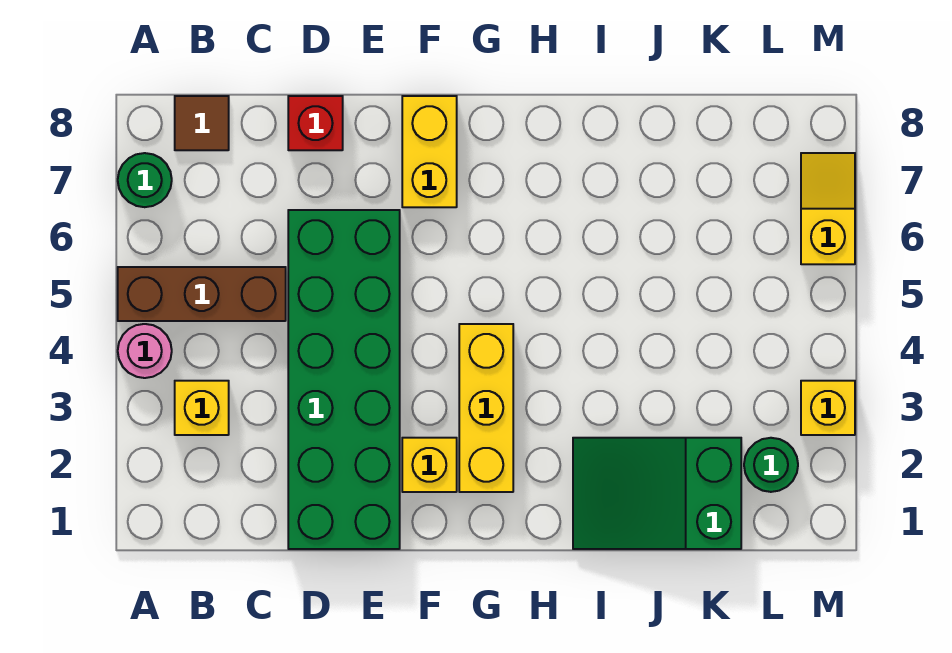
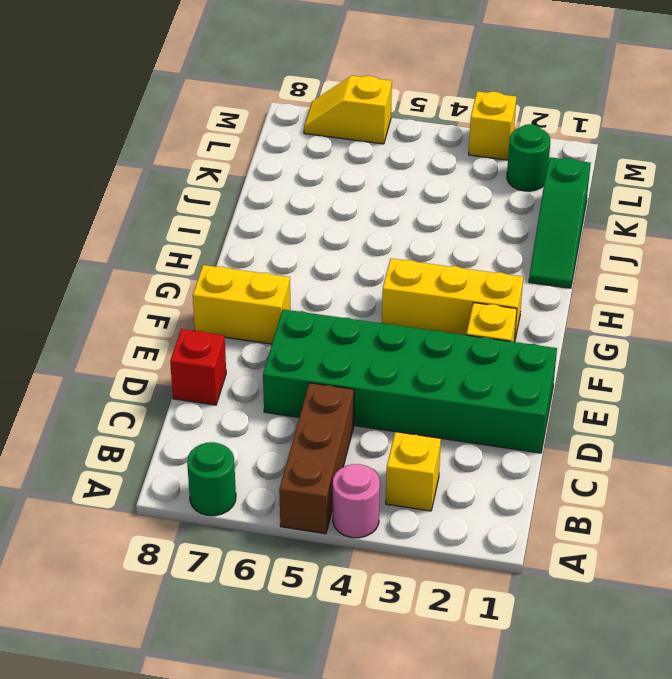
brown tile B8 level 1 -> none
green slope I1:K2 level 1 top K -> green slope I1:K1 level 1 top K

